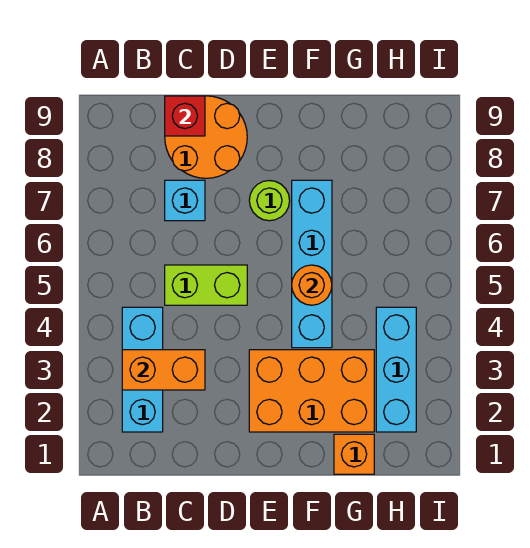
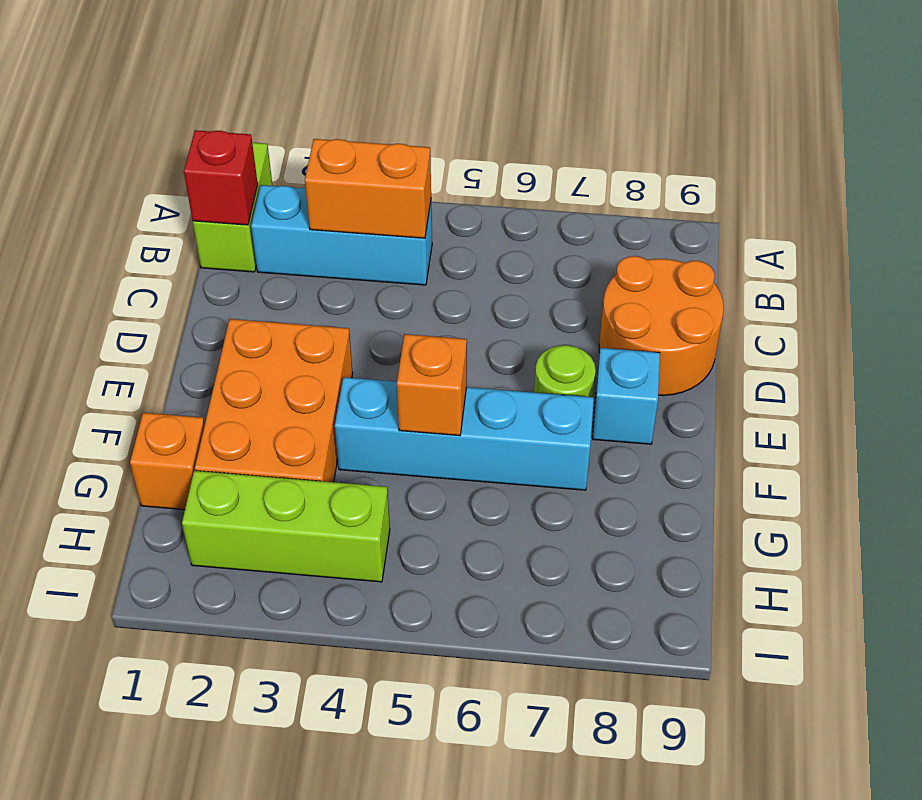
orange brick B3:C3 level 2 -> orange brick B3:B4 level 2
lime brick C5:D5 level 1 -> lime brick A1:B1 level 1
cyan brick C7 level 1 -> cyan brick E8 level 1
red brick C9 level 2 -> red brick B1 level 2
orange round brick F5 level 2 -> orange brick F5 level 2
cyan brick H2:H4 level 1 -> lime brick H2:H4 level 1

